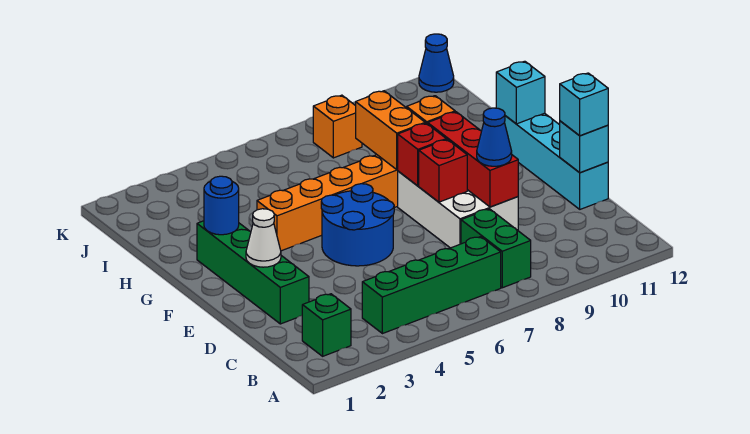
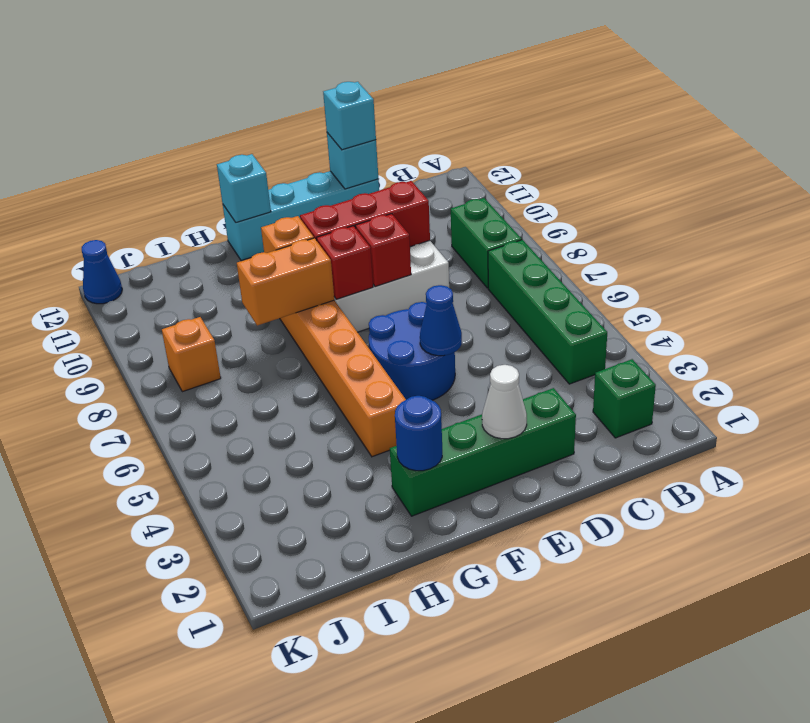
green brick B8:C8 level 1 -> green brick B8:B9 level 1
blue cone D9 level 3 -> blue cone E5 level 2

